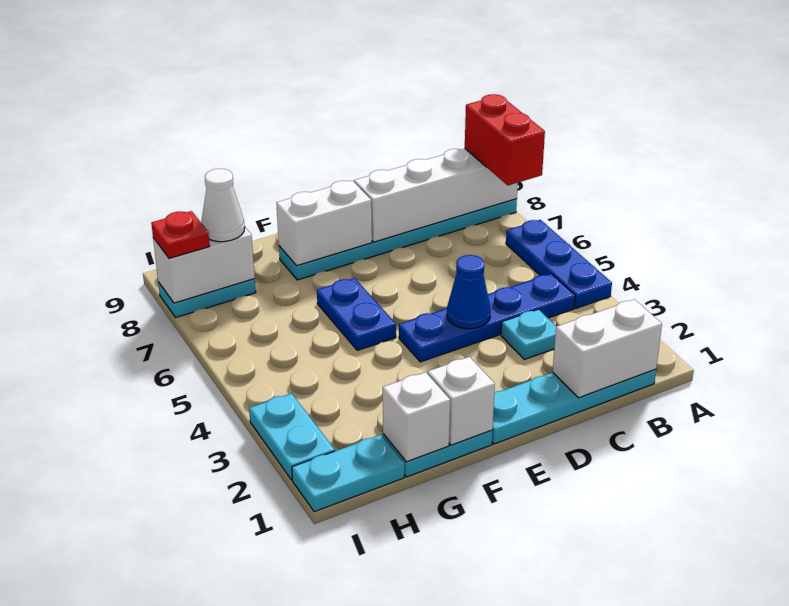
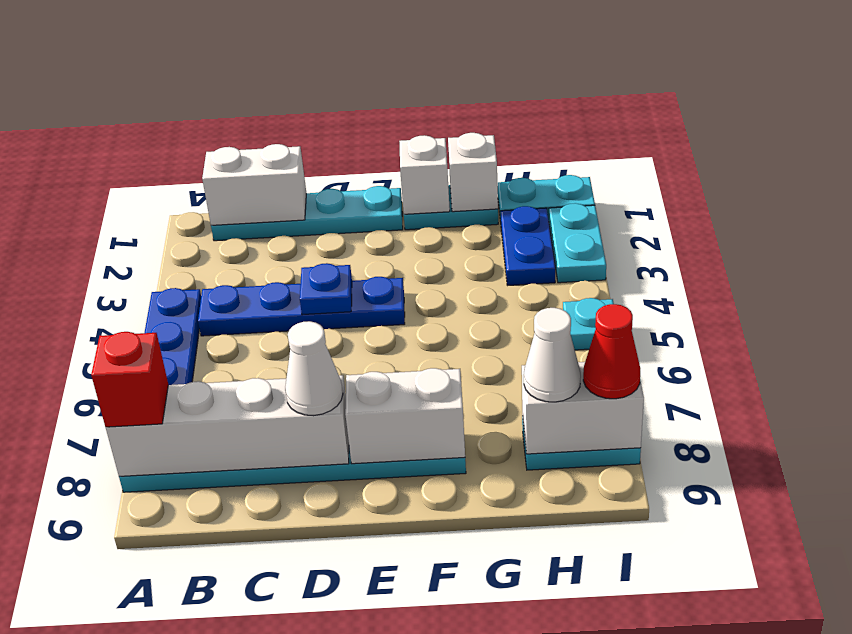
red brick A7:A8 level 3 -> red brick A8 level 3
cyan plate C3 level 1 -> cyan plate I5 level 1
blue cone D4 level 2 -> blue plate D4 level 2
none -> white cone D8 level 3
blue plate F5:F6 level 1 -> blue plate H2:H3 level 1
red plate I8 level 3 -> red cone I8 level 3

